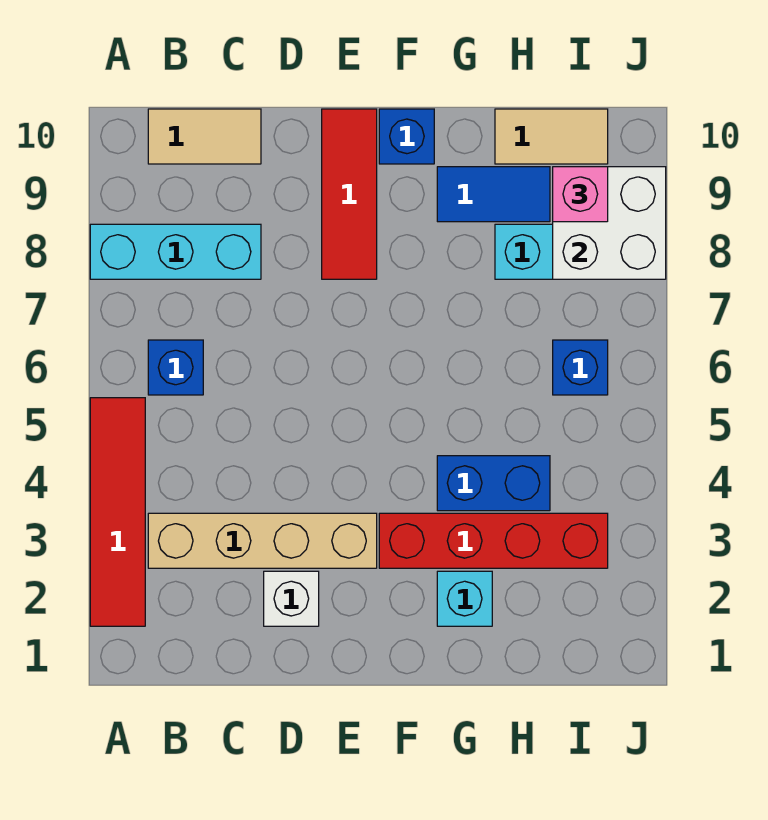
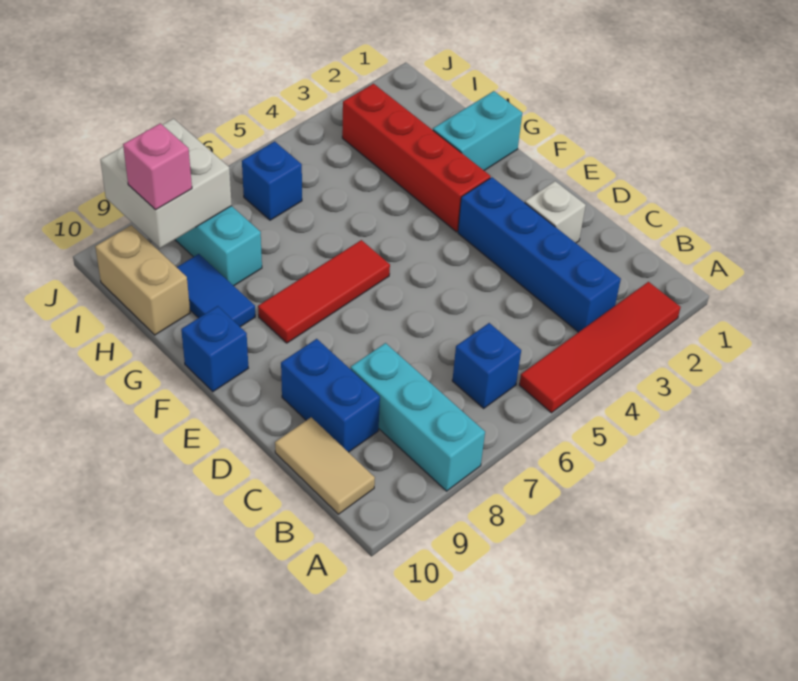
tan brick B3:E3 level 1 -> blue brick B3:E3 level 1
red tile E8:E10 level 1 -> red tile F6:F8 level 1
cyan brick G2 level 1 -> cyan brick G1:G2 level 1
blue brick G4:H4 level 1 -> blue brick C9:D9 level 1
tan tile H10:I10 level 1 -> tan brick H10:I10 level 1

